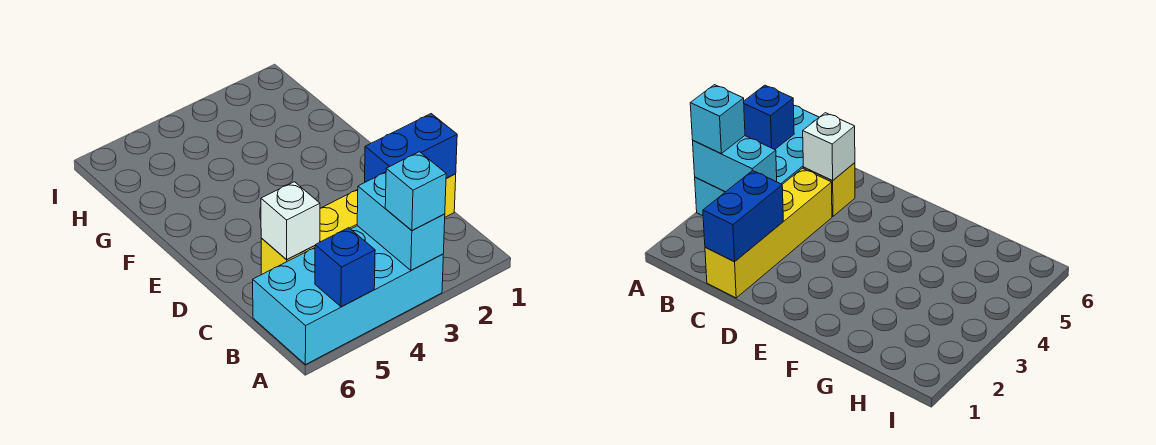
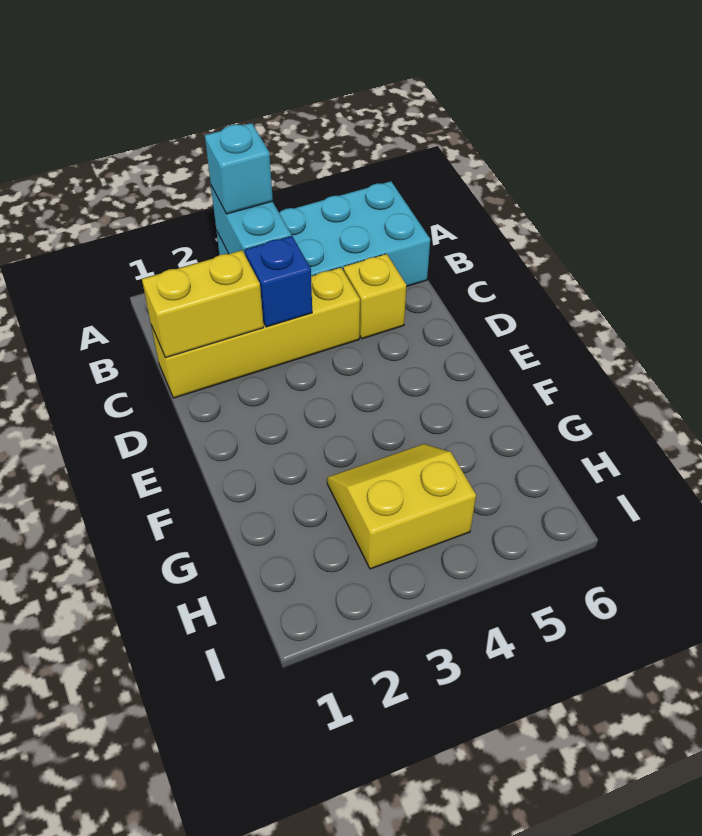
blue brick A5 level 2 -> blue brick C3 level 2
blue brick C1:C2 level 2 -> yellow brick C1:C2 level 2
white brick C5 level 2 -> none
none -> yellow slope G3:H4 level 1 top H

